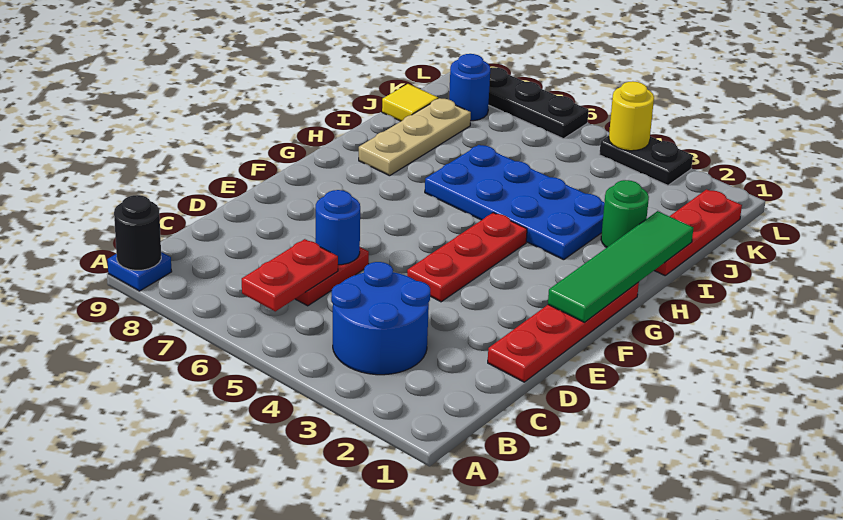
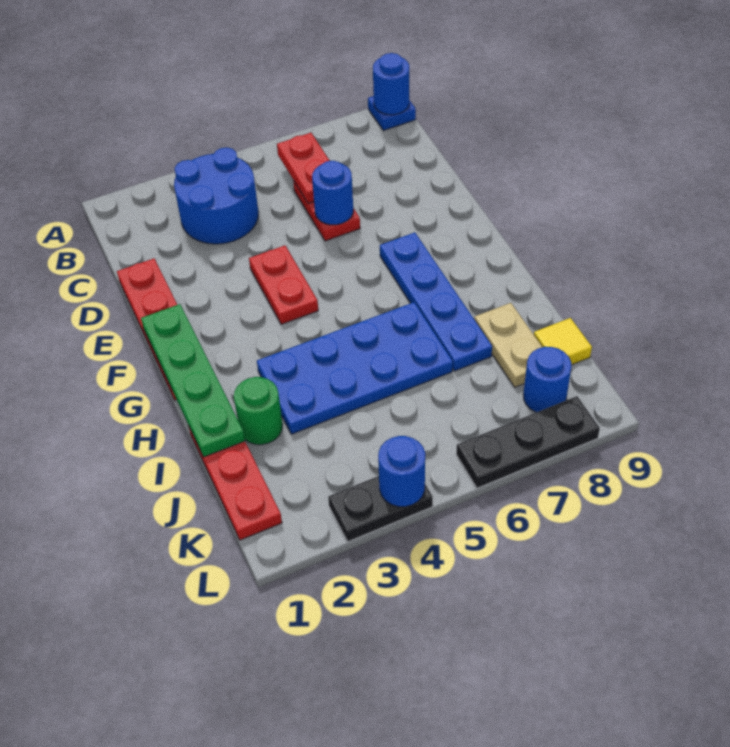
black round brick A9 level 2 -> blue round brick A9 level 2
red plate E4:G4 level 1 -> red plate E4:F4 level 1
green tile F1:I1 level 2 -> green plate F1:I1 level 2
none -> blue plate F7:I7 level 1
tan plate H8:J8 level 1 -> tan plate I8:J8 level 1
yellow round brick L4 level 2 -> blue round brick L4 level 2

